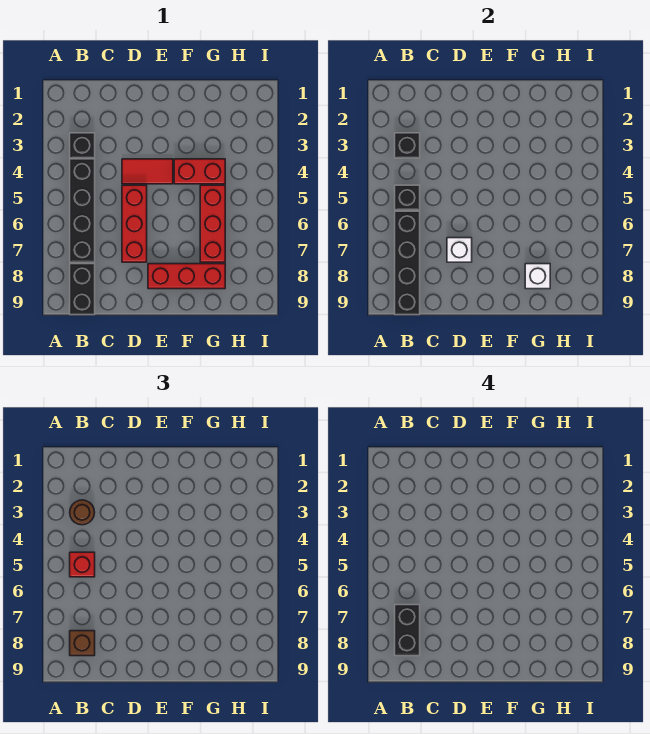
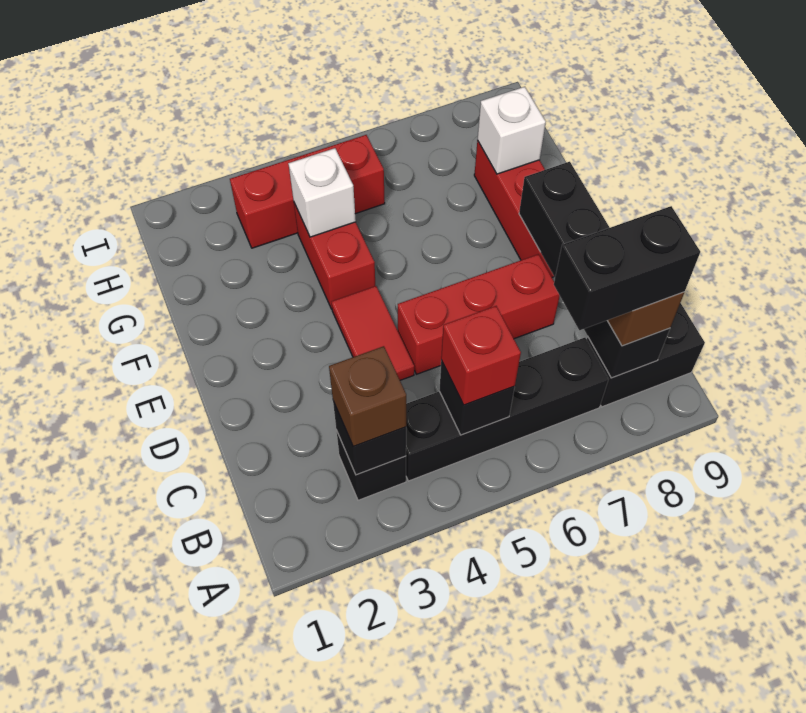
brown round brick B3 level 3 -> brown brick B3 level 3
black brick B6:B9 level 2 -> black brick B8:E8 level 2
white brick D7 level 2 -> white brick G4 level 2
red brick G5:G7 level 1 -> red brick H3:H5 level 1

